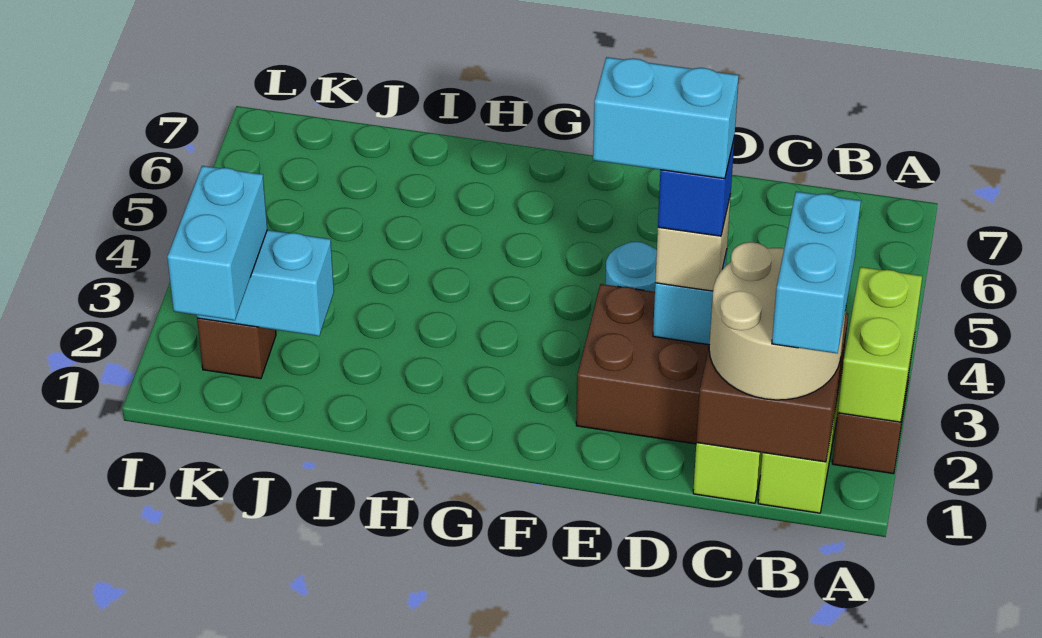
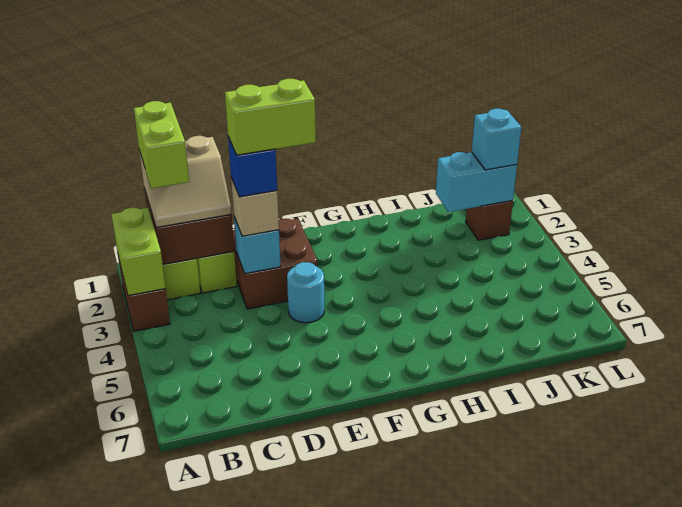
tan round brick B1:C2 level 3 -> tan slope B1:C2 level 3 top 1
cyan brick B1:B2 level 4 -> lime brick B1:B2 level 4
cyan brick D3:E3 level 5 -> lime brick D3:E3 level 5
cyan brick K1:K2 level 3 -> cyan brick K2 level 3

